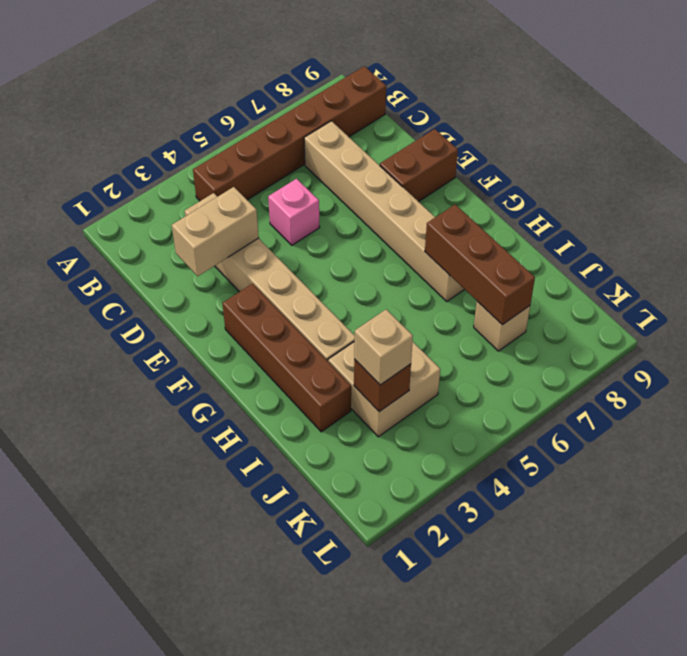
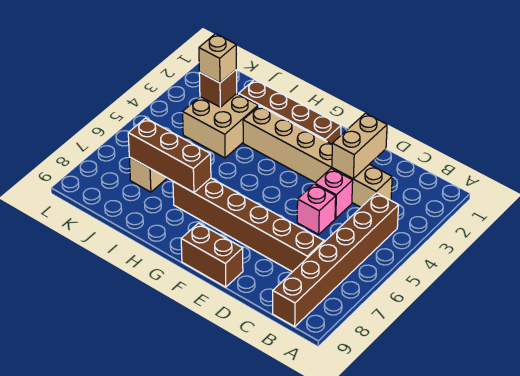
tan brick C7:H7 level 1 -> brown brick C7:H7 level 1
none -> pink brick D4 level 1
brown brick E8:E9 level 1 -> brown brick E9:F9 level 1

